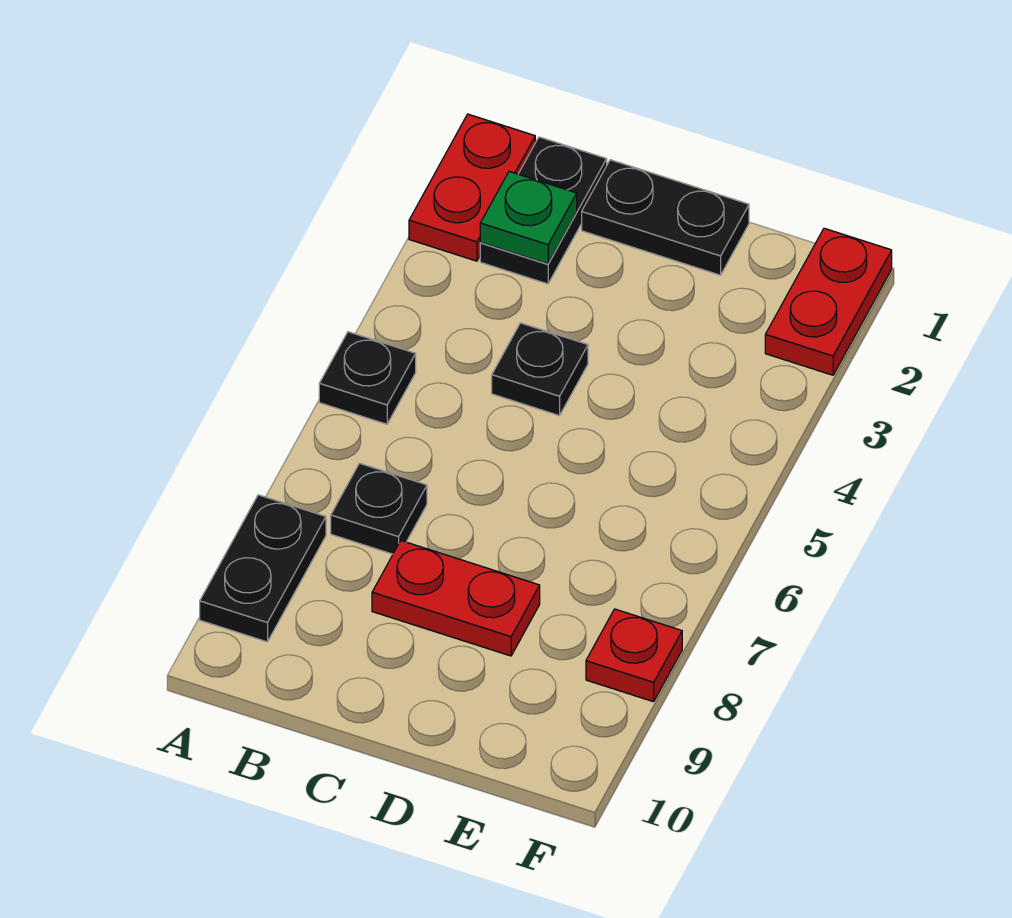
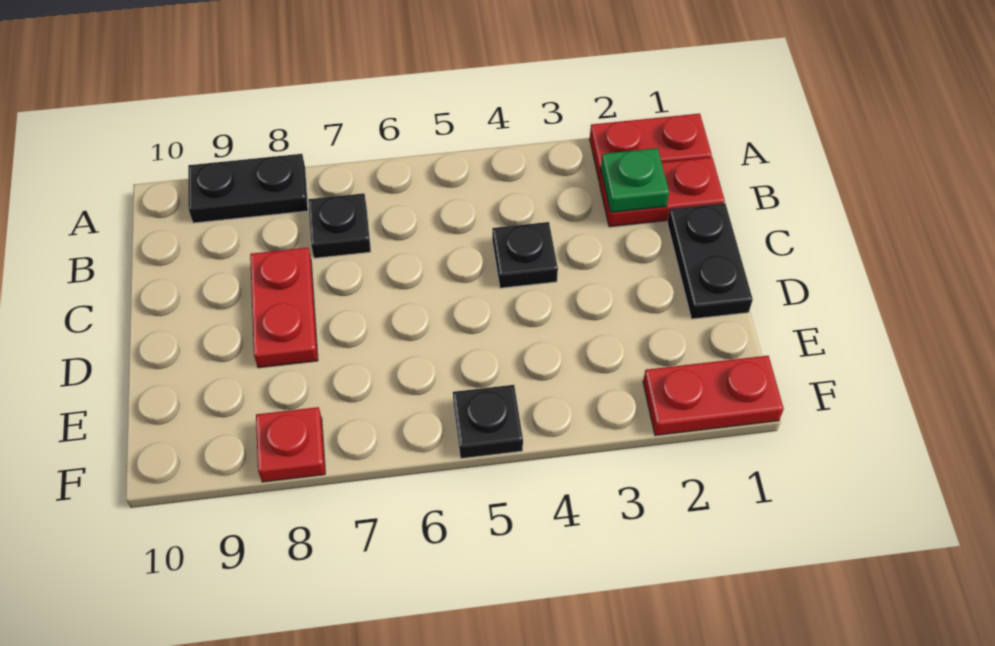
black plate A5 level 1 -> black plate F5 level 1
black plate B1:B2 level 1 -> red plate B1:B2 level 1

